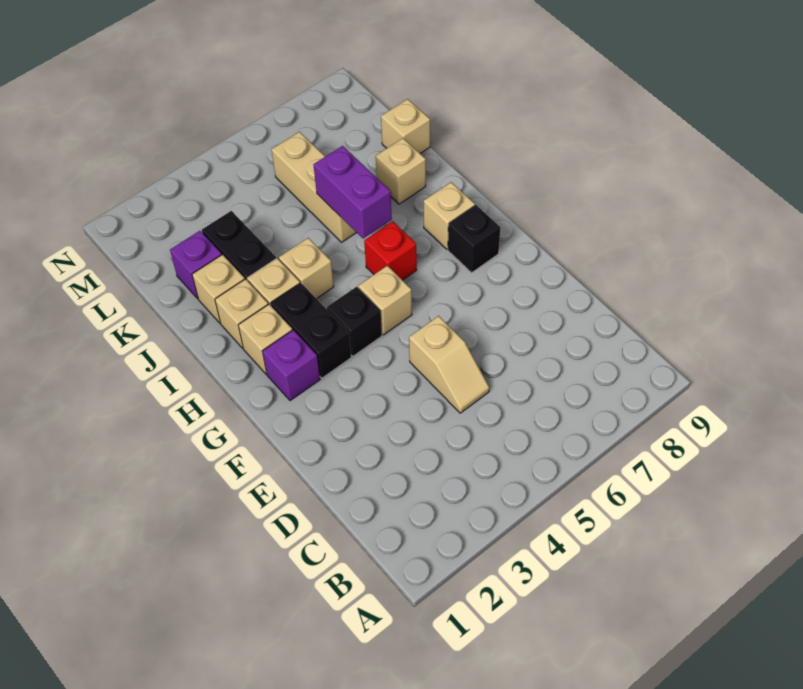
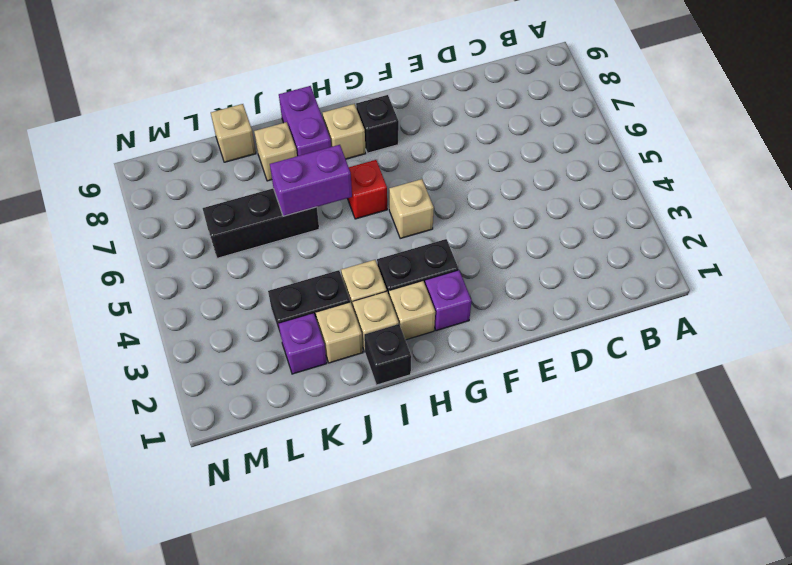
tan slope D5:E5 level 1 top E -> none
black brick G4 level 1 -> black brick I1 level 1
tan brick I4 level 1 -> none
none -> purple brick I8:I9 level 1
tan brick J6:L6 level 1 -> black brick J6:L6 level 1

